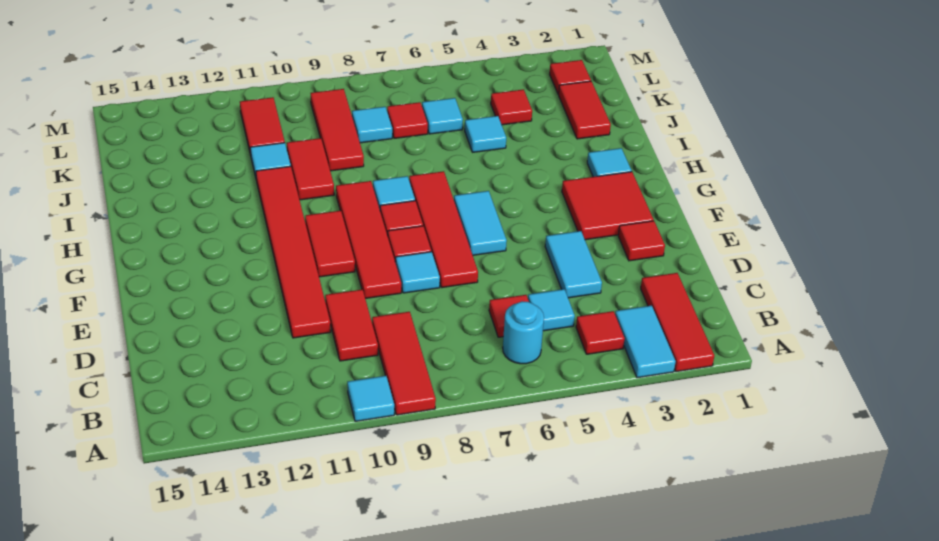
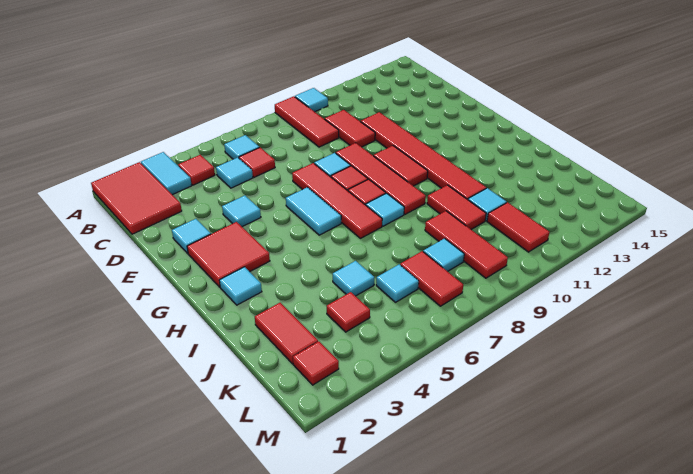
red tile A2:C2 level 1 -> red tile A1:C2 level 1
cyan round brick B6 level 1 -> cyan tile B6 level 1
cyan tile D4:E4 level 1 -> cyan tile E4 level 1
red tile E2 level 1 -> cyan tile E2 level 1
red tile K7 level 1 -> red tile K7:L7 level 1

